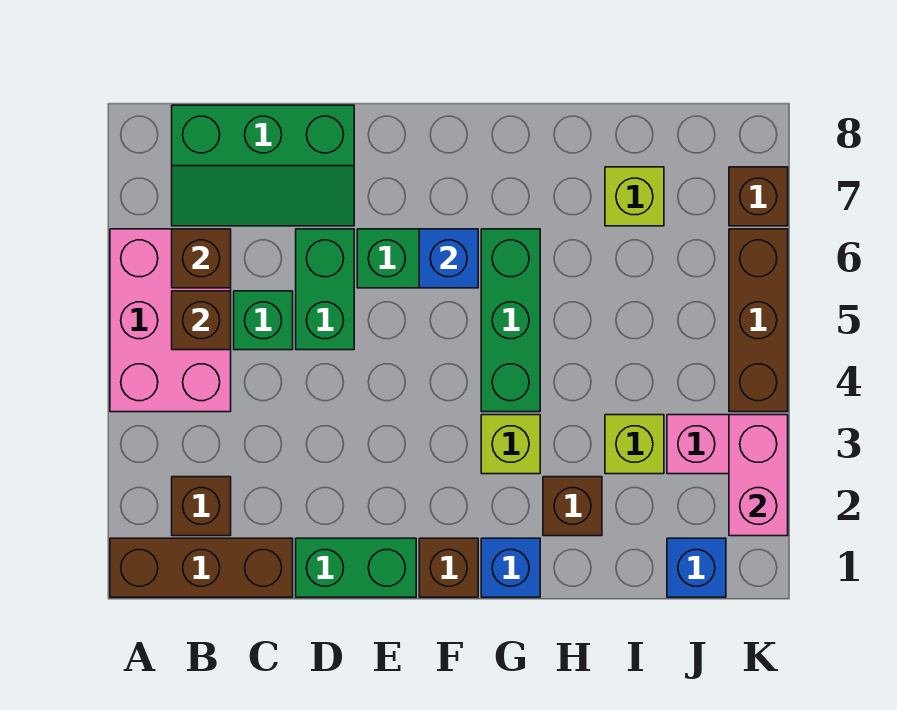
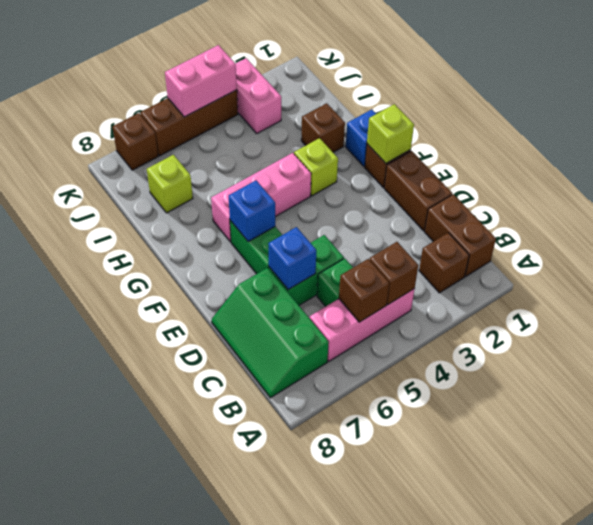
brown brick A1:C1 level 1 -> brown brick B1:C1 level 1
pink brick A4:B6 level 1 -> pink brick B4:B6 level 1
brown brick B6 level 2 -> brown brick B4 level 2
green slope B7:D8 level 1 top 8 -> green slope B7:D8 level 1 top 7
green brick D1:E1 level 1 -> brown brick D1:E1 level 1
green brick G4:G6 level 1 -> pink brick G4:G6 level 1
lime brick I3 level 1 -> lime brick F1 level 2
blue brick J1 level 1 -> blue brick D6 level 2
pink brick K2:K3 level 2 -> pink brick K4:K5 level 2

